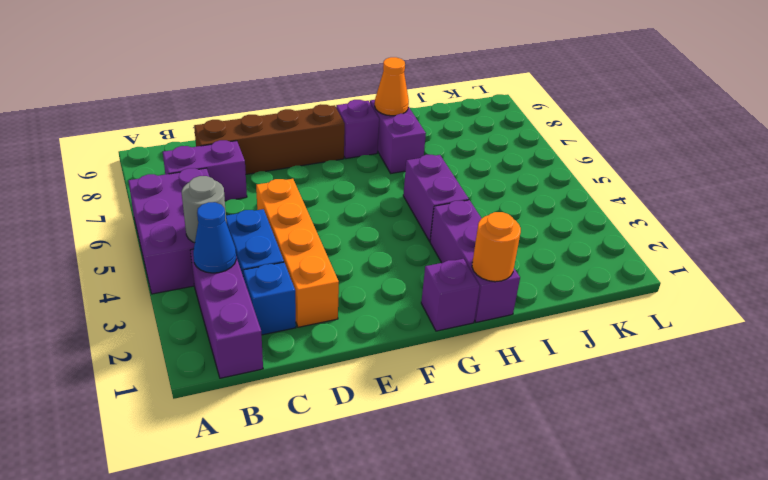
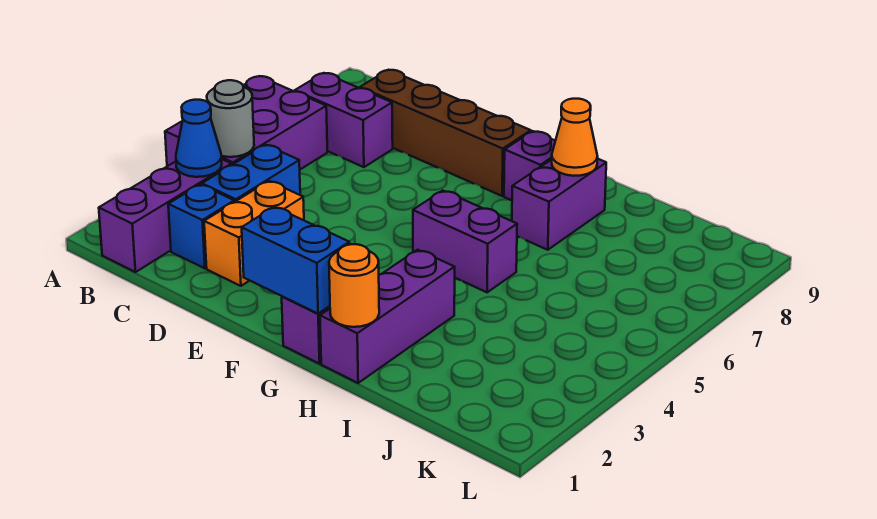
orange brick D2:D5 level 1 -> orange brick D2:D3 level 1
none -> blue brick F1:G1 level 2
purple brick H4:H5 level 1 -> purple brick G5:H5 level 1

